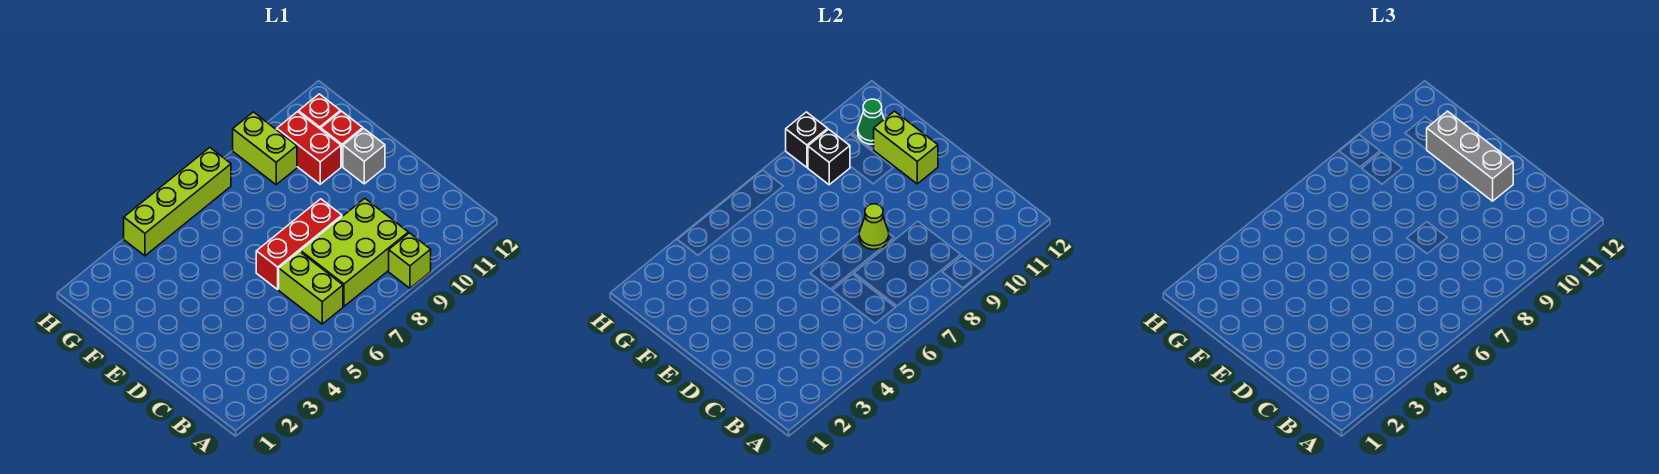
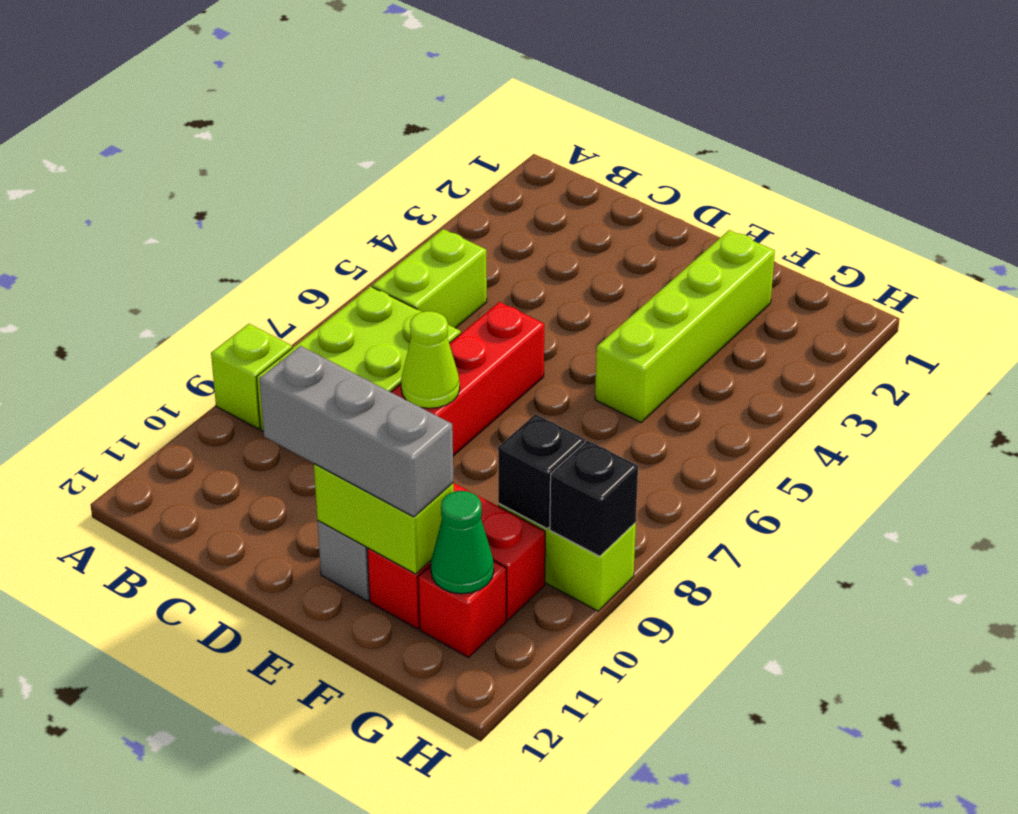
lime brick B6:C6 level 1 -> lime brick B5:B6 level 1
lime brick H4:H7 level 1 -> lime brick F2:F5 level 1

